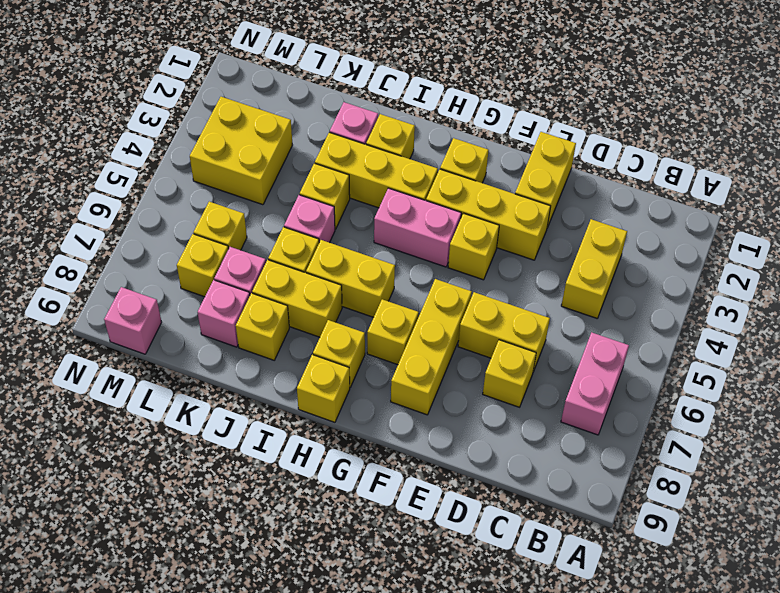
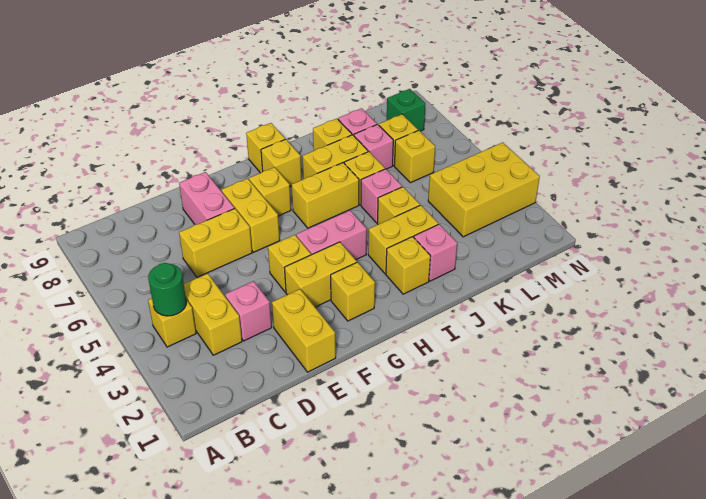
none -> green round brick B4 level 2
pink brick B6:B7 level 1 -> pink brick E7:E8 level 1
yellow brick D7 level 1 -> yellow brick B4 level 1
yellow brick E3:G3 level 1 -> yellow brick F3:G3 level 1
yellow brick F6:F8 level 1 -> yellow brick F6:F7 level 1
yellow brick H3:J3 level 1 -> yellow brick I3:J3 level 1
yellow brick L3:M4 level 1 -> yellow brick L3:N4 level 1
none -> green brick M8 level 1
pink brick M9 level 1 -> pink brick D3 level 1

